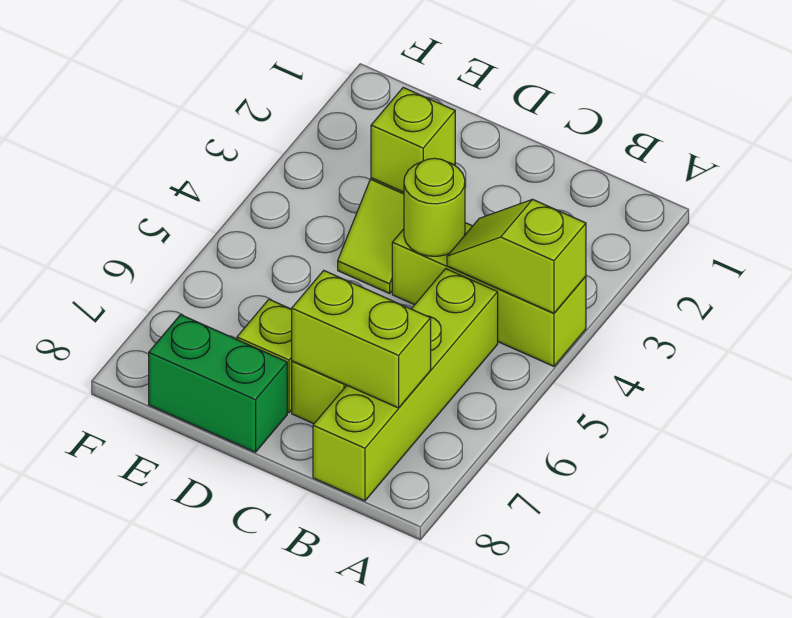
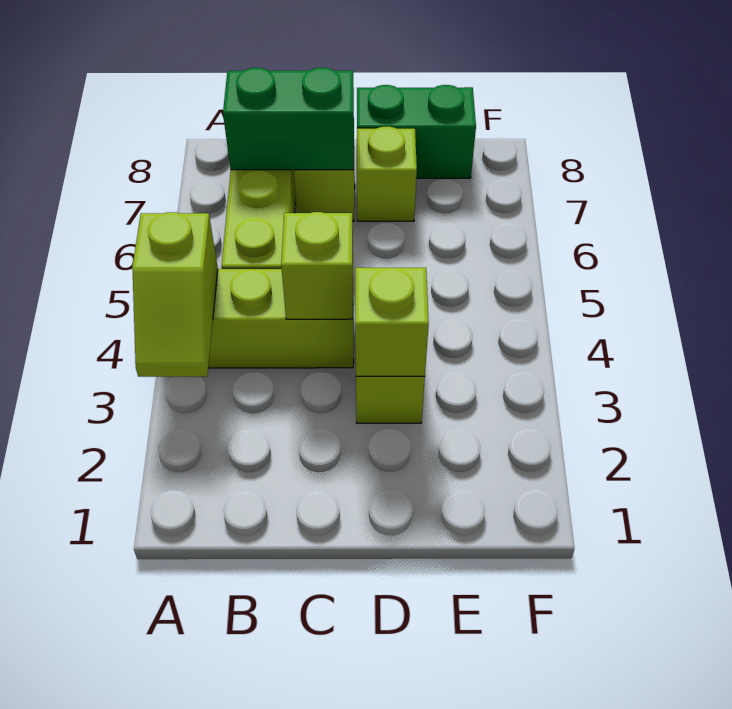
lime slope A4:B4 level 2 top A -> lime slope A3:A4 level 2 top 4
lime brick B7:C7 level 2 -> green brick B7:C7 level 2
lime round brick C4 level 2 -> lime brick C4 level 2

